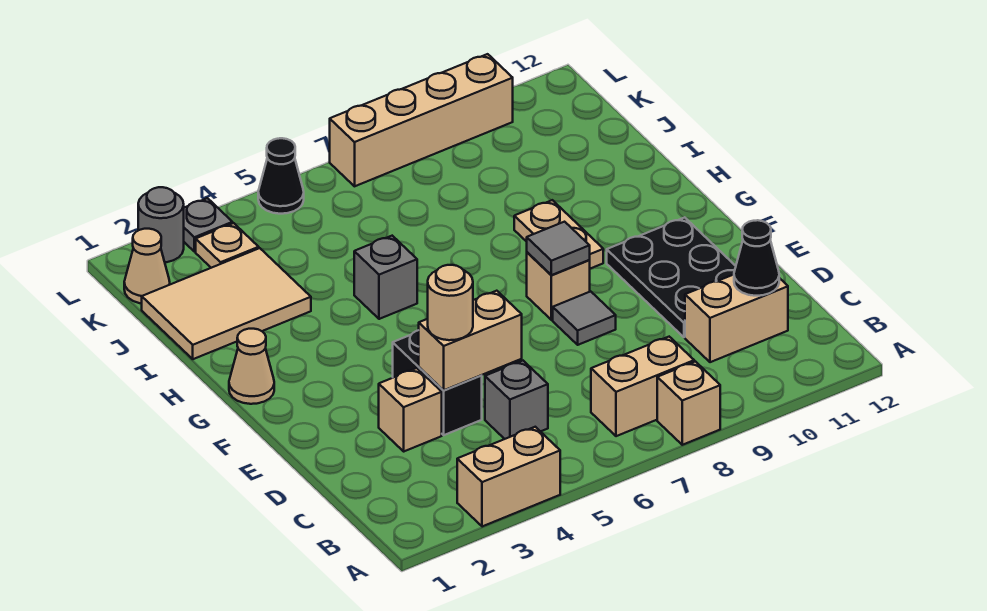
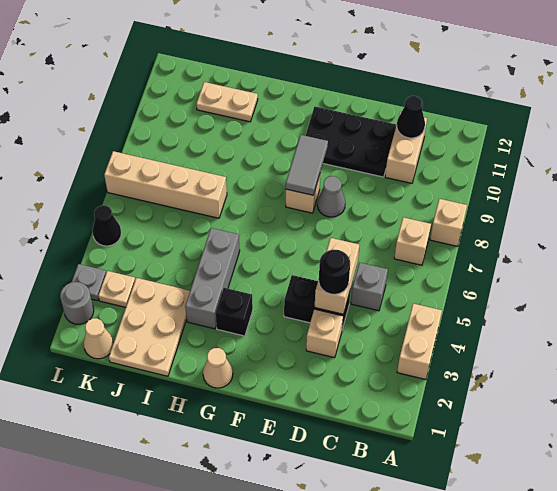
tan brick B7:B8 level 1 -> tan brick B7 level 1
tan round brick D4 level 3 -> black round brick D4 level 3
grey tile E8 level 1 -> grey cone E8 level 1
grey tile F8 level 2 -> grey tile F8:F9 level 2
none -> black brick G3 level 1
tan plate G9:H9 level 1 -> tan plate I11:J11 level 1
grey brick H5 level 1 -> grey brick H3:H5 level 1
tan tile I1:J3 level 1 -> tan plate I1:J3 level 1
tan brick L7:L10 level 1 -> tan brick I7:L7 level 1

